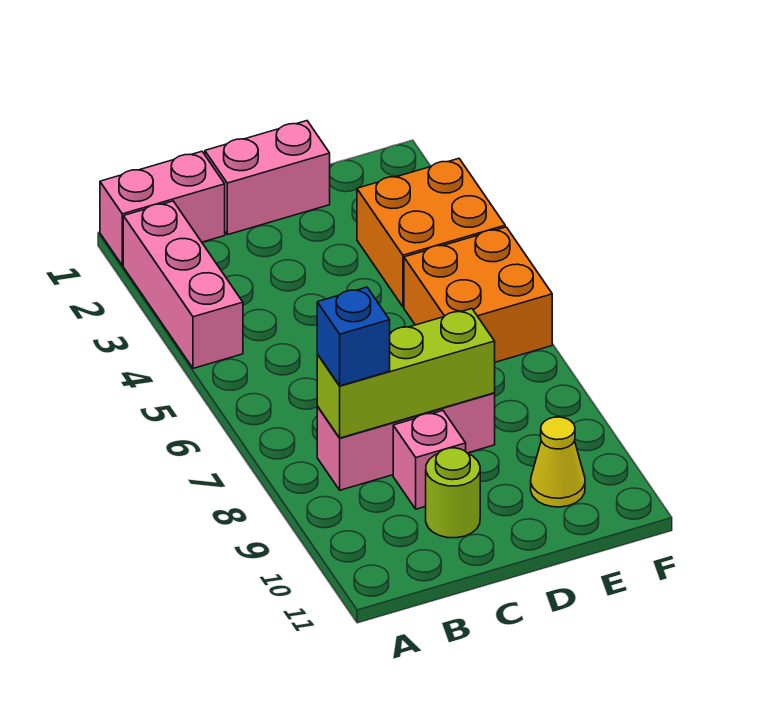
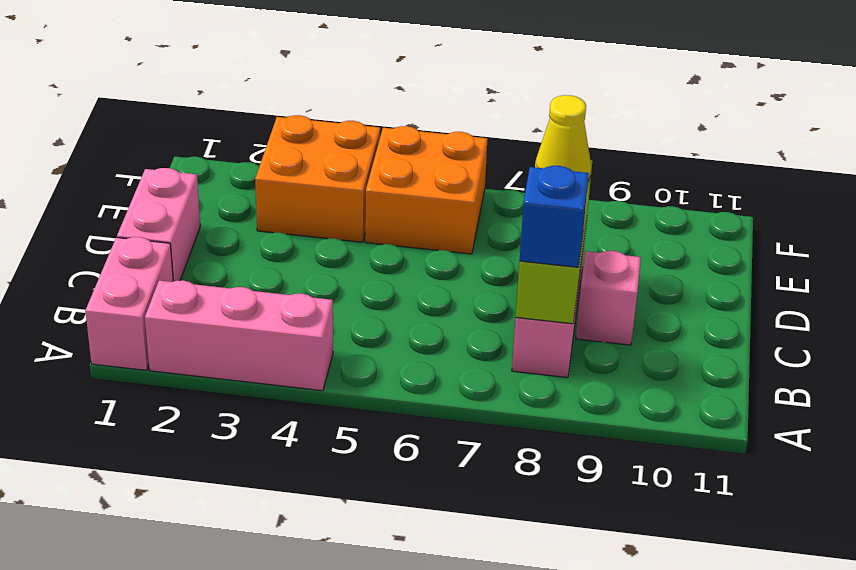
lime round brick C10 level 1 -> none
yellow cone E10 level 1 -> yellow cone D8 level 3

